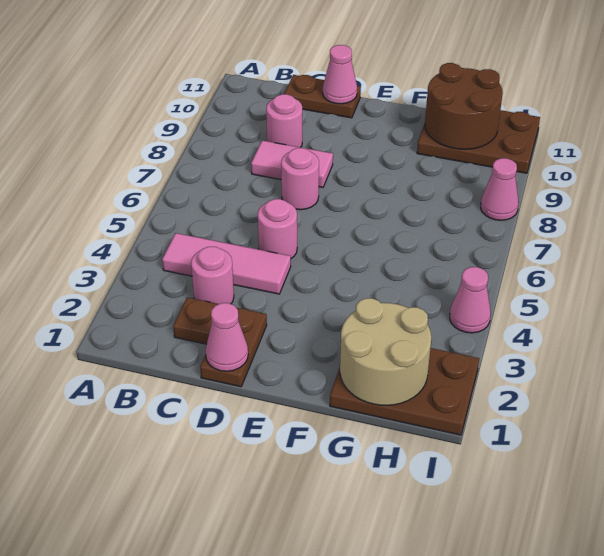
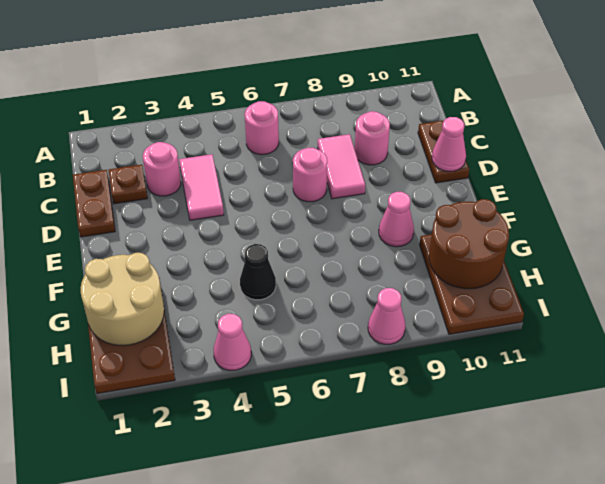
pink tile B4:D4 level 1 -> pink tile C4:D4 level 1
brown plate D1:D2 level 1 -> brown plate C1:D1 level 1
pink cone D1 level 2 -> pink cone F9 level 1
pink round brick D5 level 1 -> pink round brick B6 level 1
none -> black cone G5 level 1

